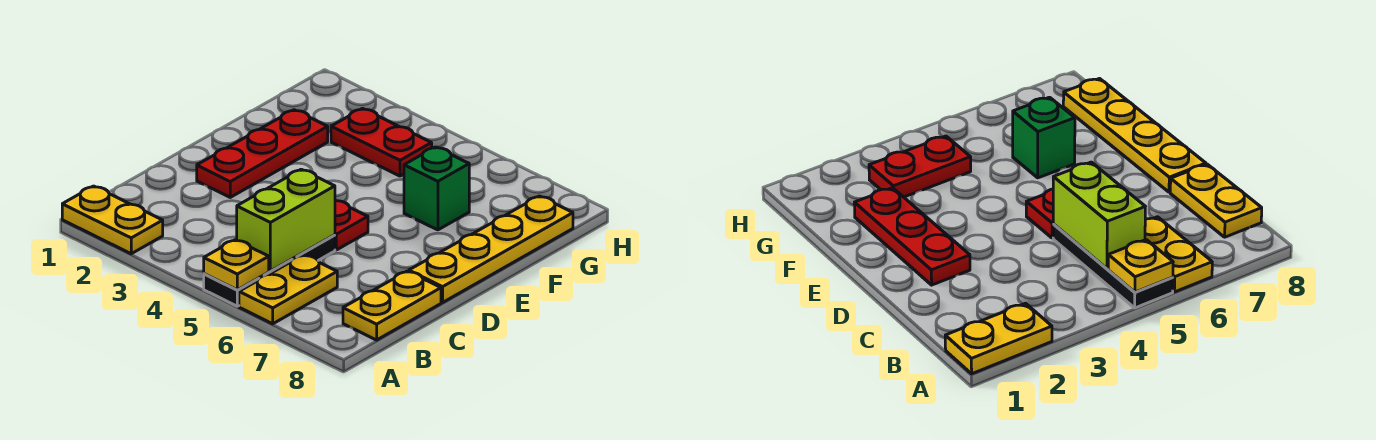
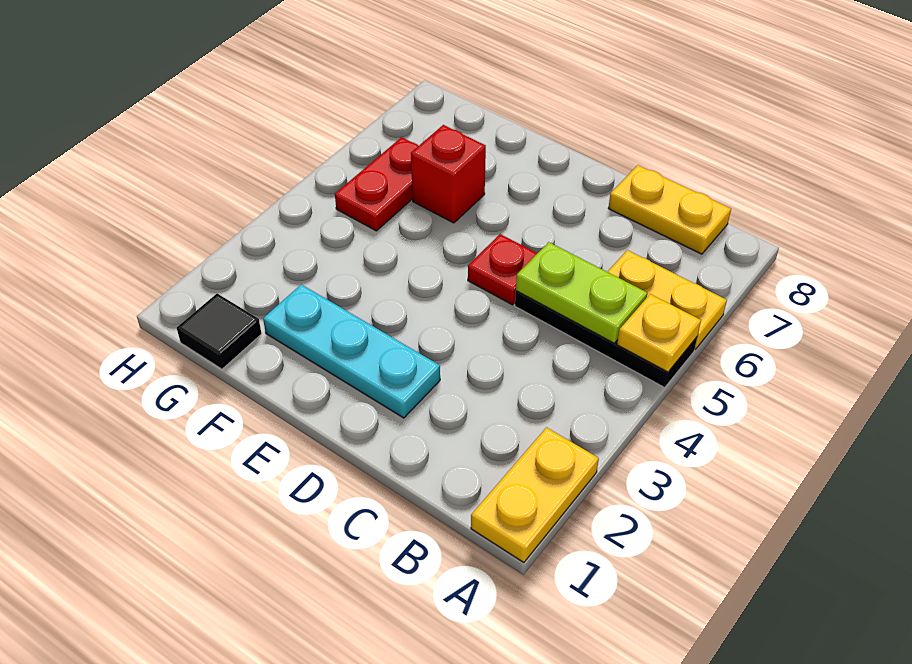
lime brick B5:C5 level 2 -> lime plate B5:C5 level 2
red plate D2:F2 level 1 -> cyan plate D2:F2 level 1
yellow plate D8:G8 level 1 -> none
green brick F6 level 1 -> red brick F6 level 1
none -> black tile G1 level 1
red plate G3:G4 level 1 -> red plate G5:G6 level 1

